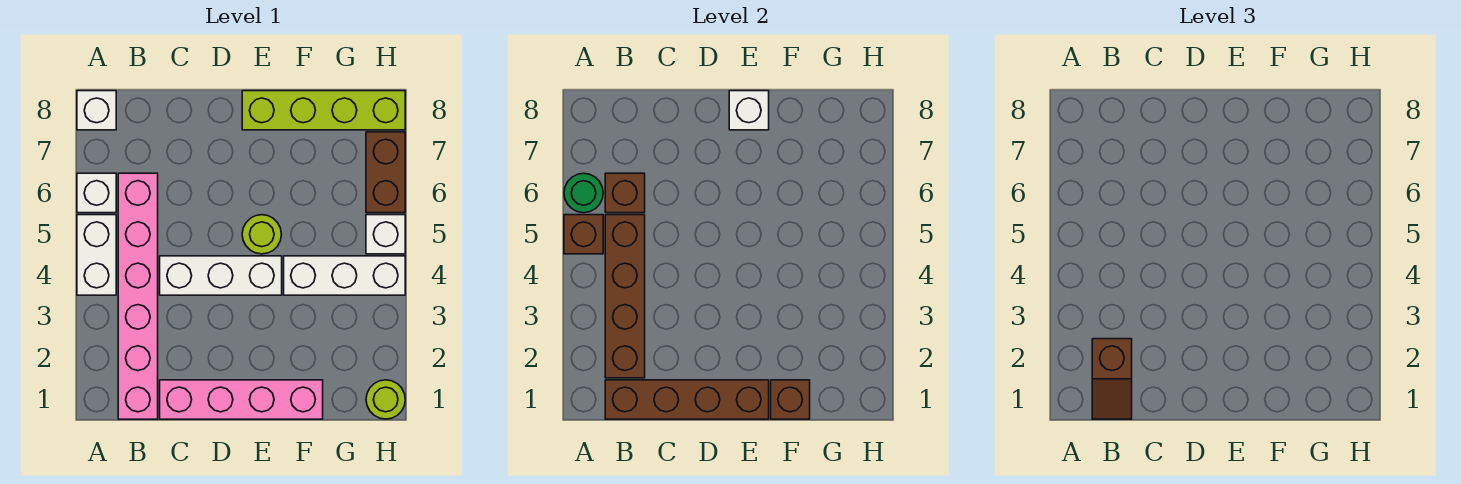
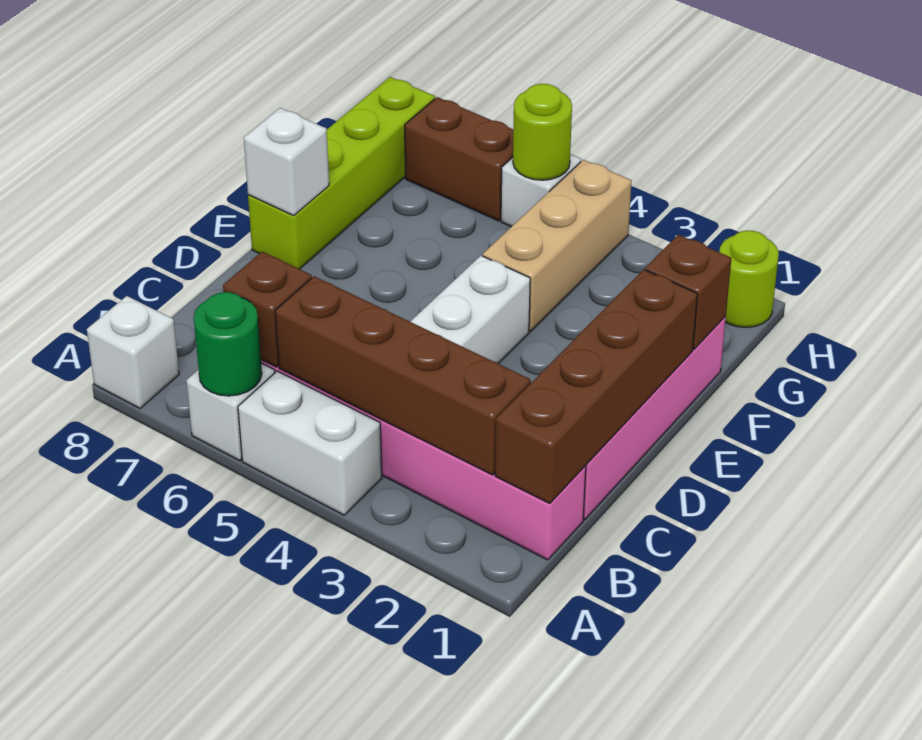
brown brick A5 level 2 -> none
brown slope B1:B2 level 3 top 2 -> none
lime round brick E5 level 1 -> lime round brick H5 level 2
white brick F4:H4 level 1 -> tan brick F4:H4 level 1

